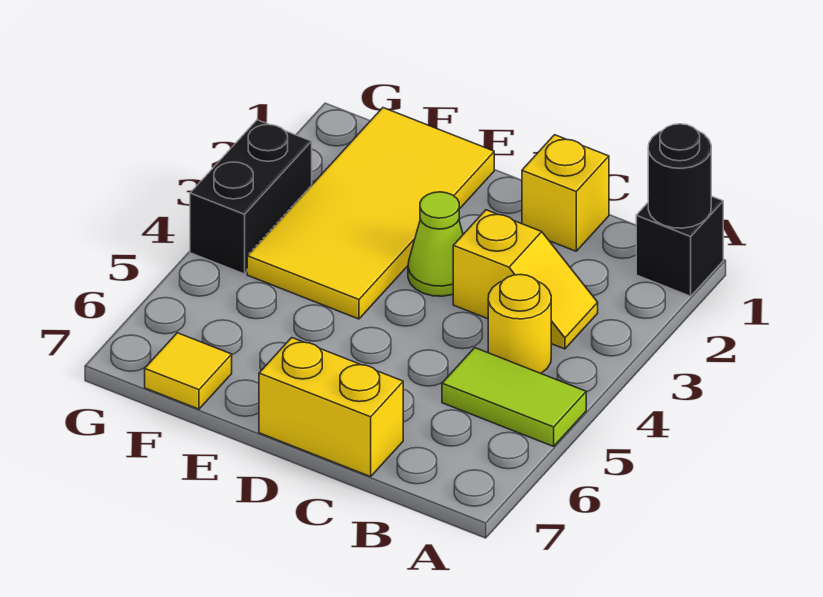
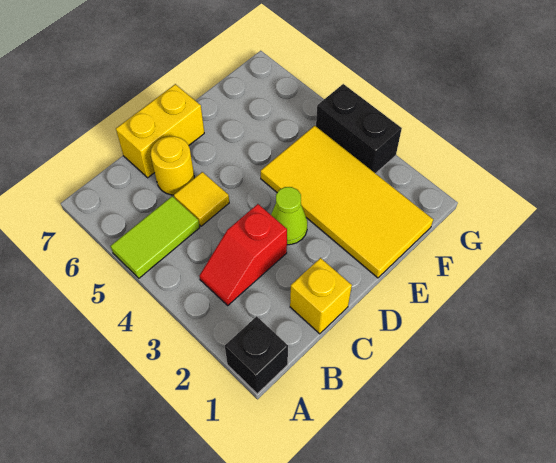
black round brick A1 level 2 -> none
yellow slope B3:C3 level 1 top C -> red slope B3:C3 level 1 top C
yellow round brick B4 level 1 -> yellow round brick C6 level 1
yellow tile F7 level 1 -> yellow tile C5 level 1

